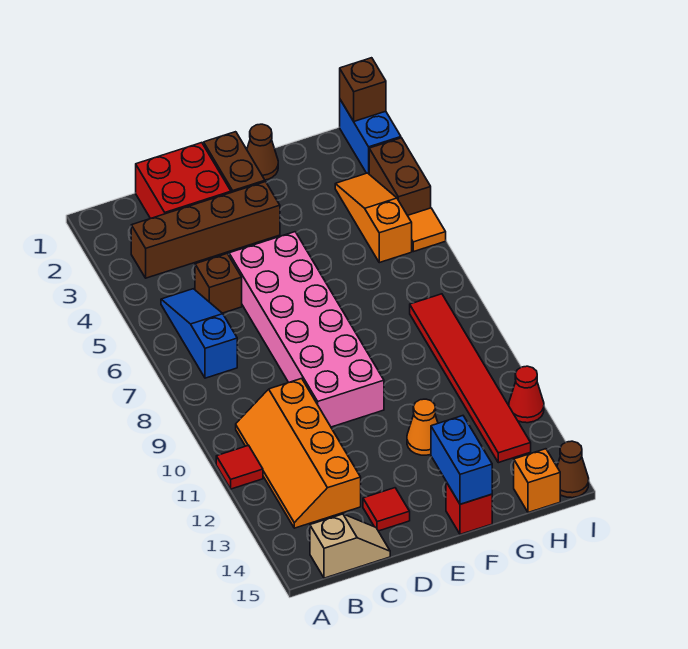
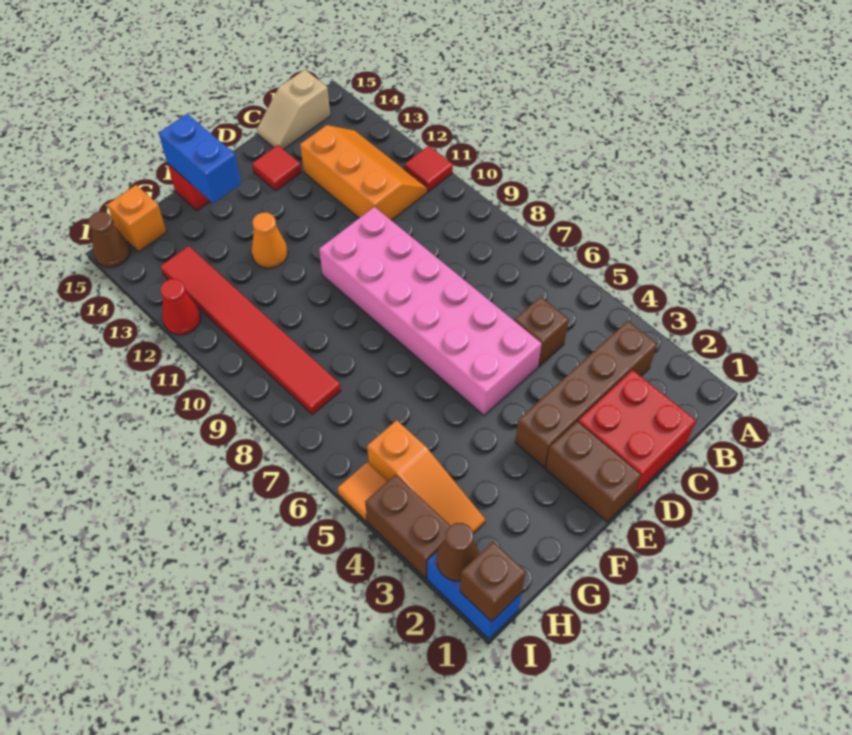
blue slope B5:B7 level 1 top 7 -> none
orange slope B10:C13 level 1 top C -> orange slope B11:C13 level 1 top C
brown cone F1 level 1 -> brown cone I2 level 2

